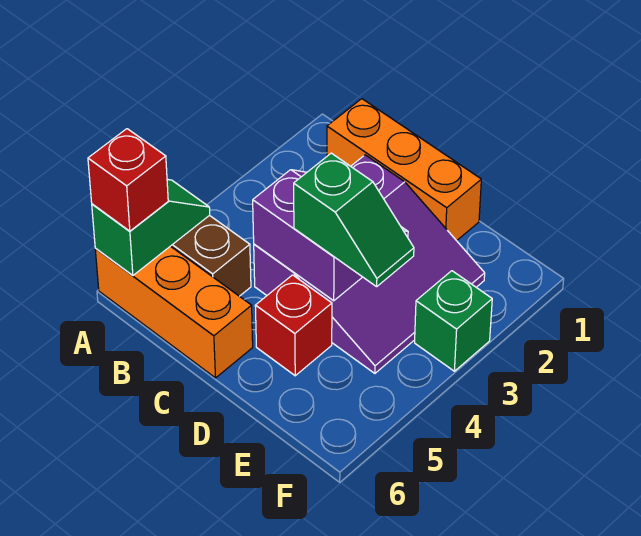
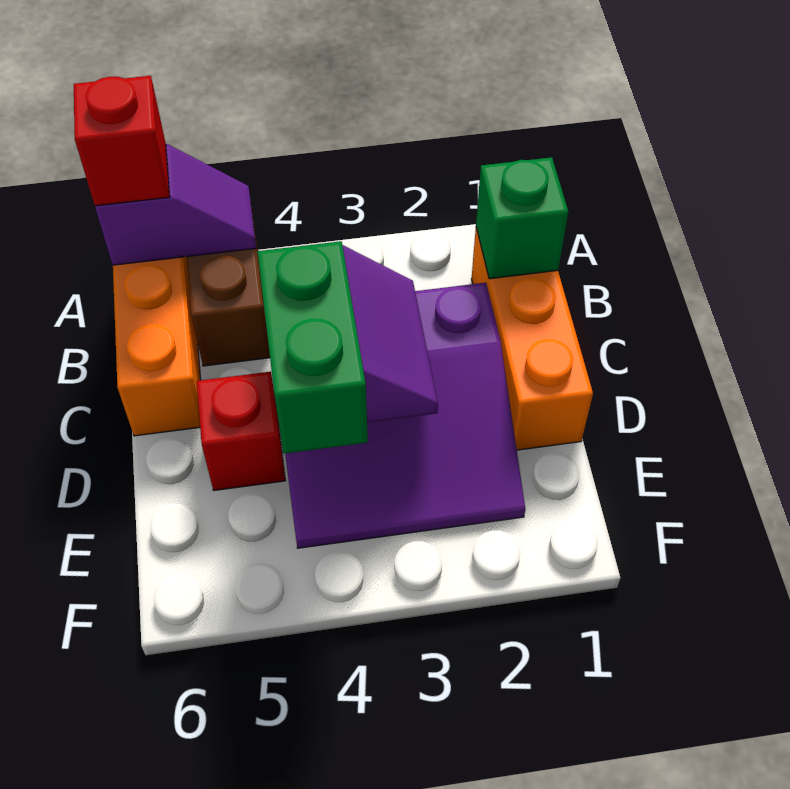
green slope A5:A6 level 2 top 6 -> purple slope A5:A6 level 2 top 6
green slope D4:E4 level 3 top D -> green brick D4:E4 level 3
green brick F3 level 1 -> green brick B1 level 2

